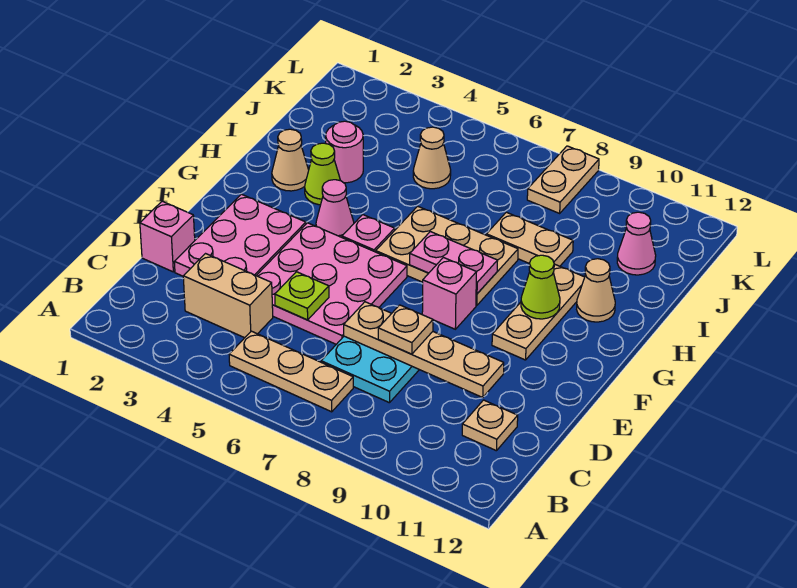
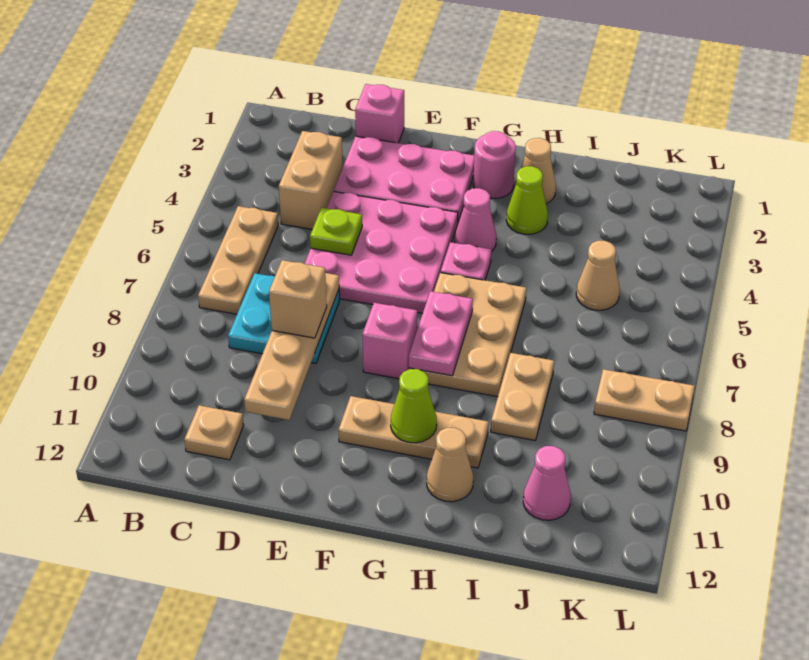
tan plate D8 level 3 -> tan brick D8 level 3
pink round brick I3 level 1 -> pink round brick G2 level 1

